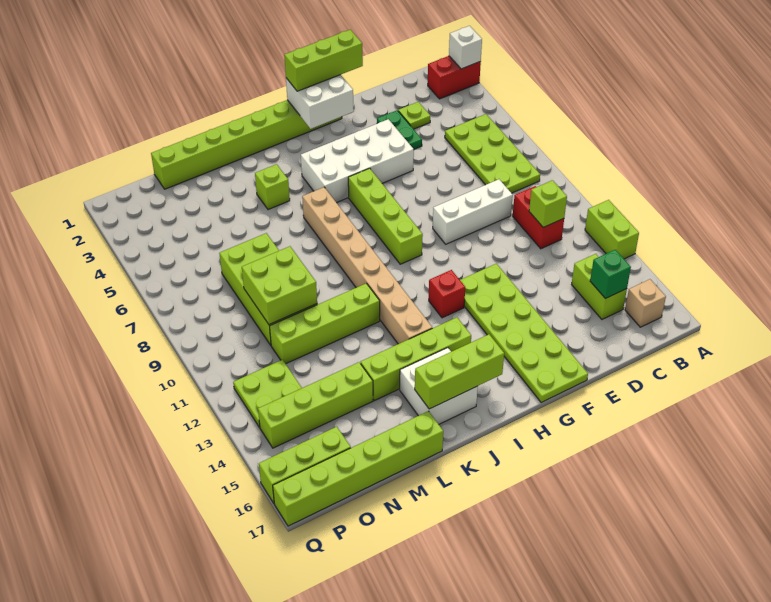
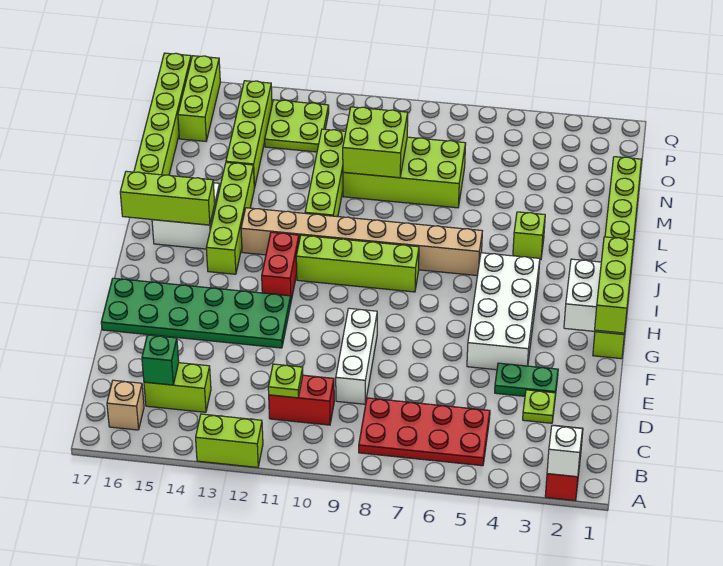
lime plate B5:C8 level 1 -> red plate B5:C8 level 1
lime brick C11 level 2 -> lime plate C11 level 2
lime plate F12:G17 level 1 -> green plate F12:G17 level 1
lime brick H6:H9 level 1 -> lime brick I8:I11 level 1
red brick H12 level 1 -> red brick H12:I12 level 1
lime brick I16:K16 level 2 -> lime brick J15:J17 level 2

